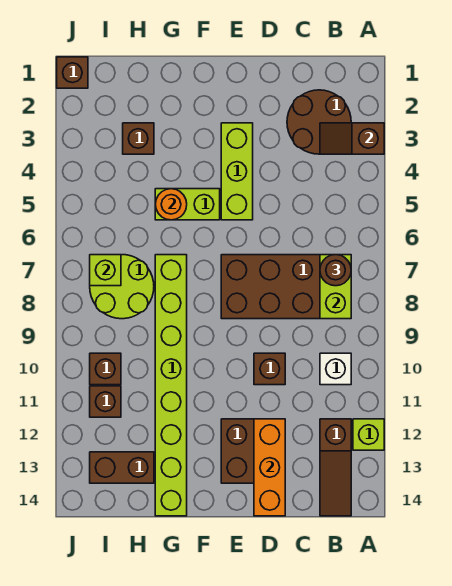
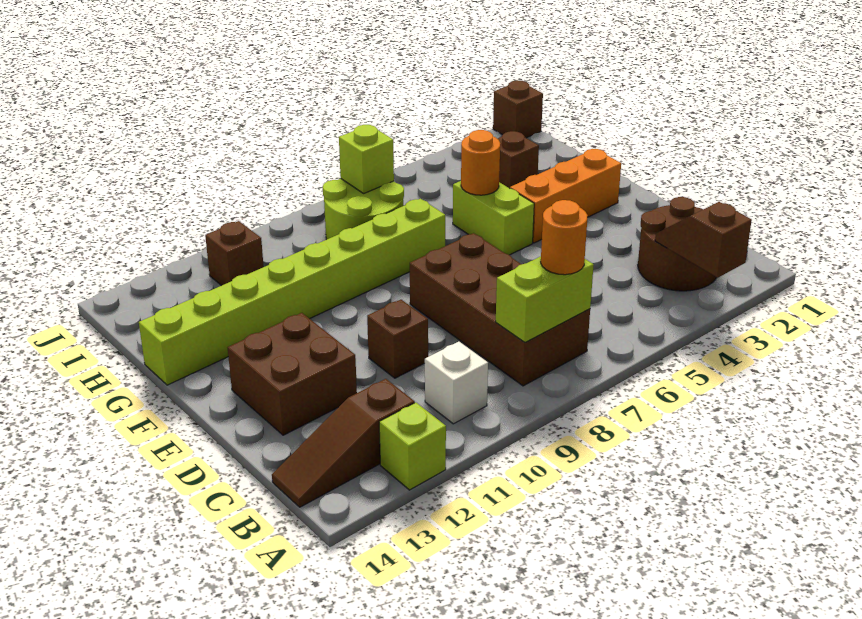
brown round brick B7 level 3 -> orange round brick B7 level 3
orange brick D12:D14 level 2 -> orange brick F2:F4 level 1
lime brick E3:E5 level 1 -> none
brown brick H13:I13 level 1 -> none
brown brick I10 level 1 -> none

